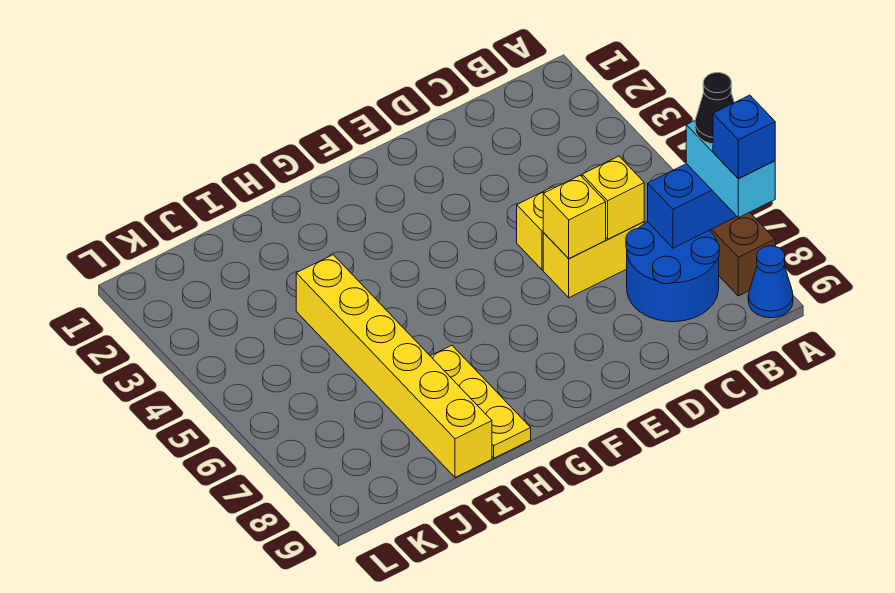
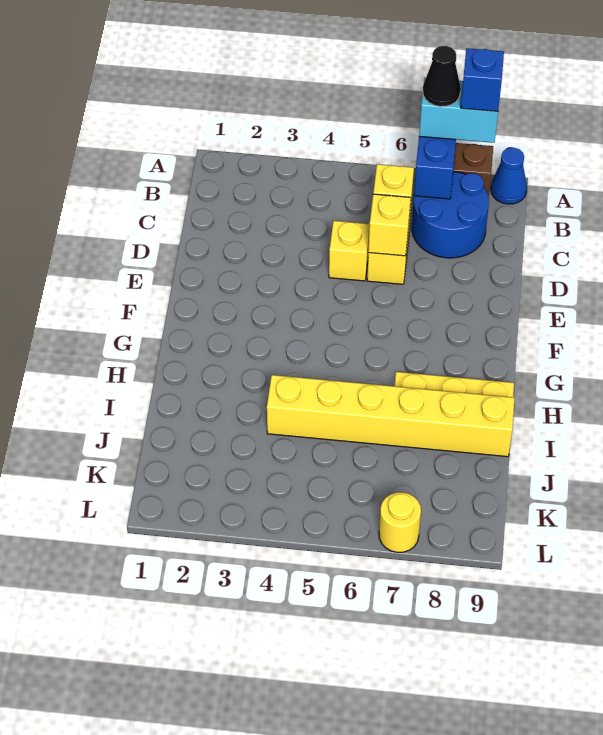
none -> yellow round brick L7 level 1

